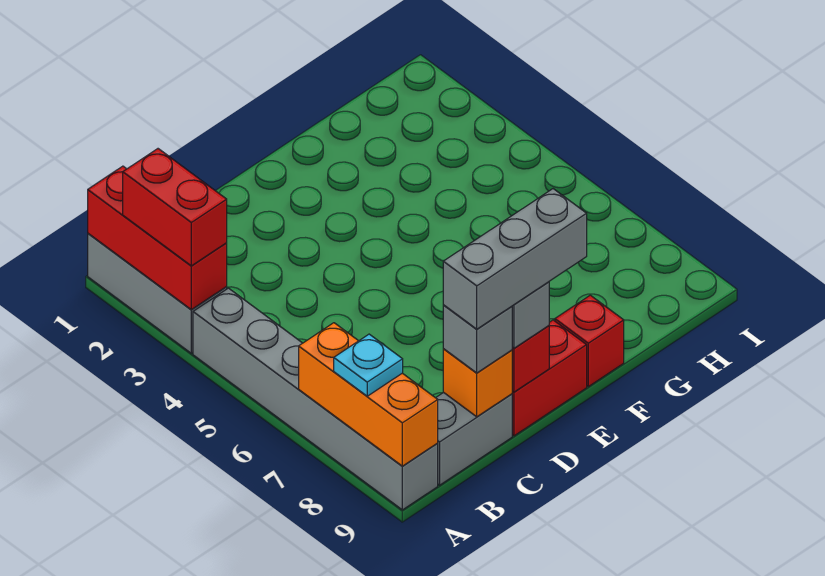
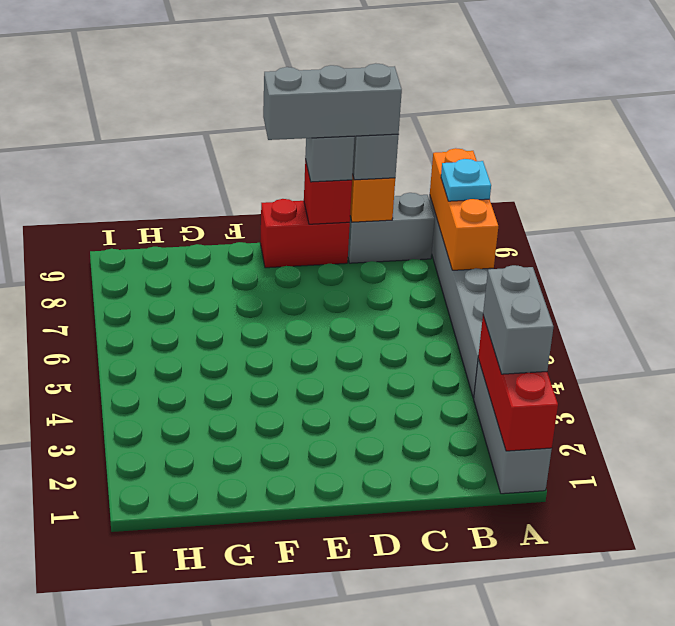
red brick A2:A3 level 3 -> grey brick A2:A3 level 3
red brick F9 level 1 -> none

